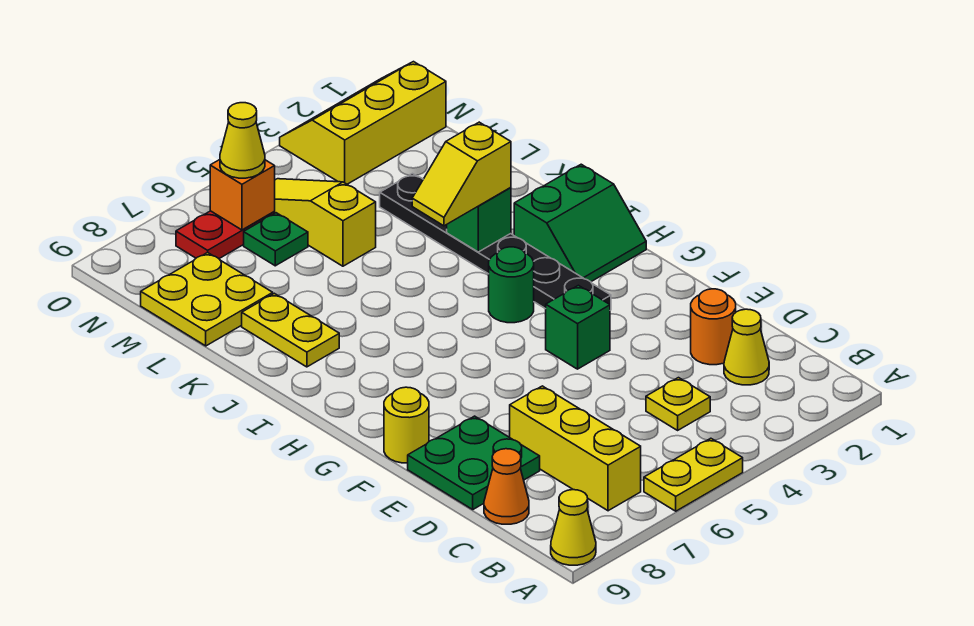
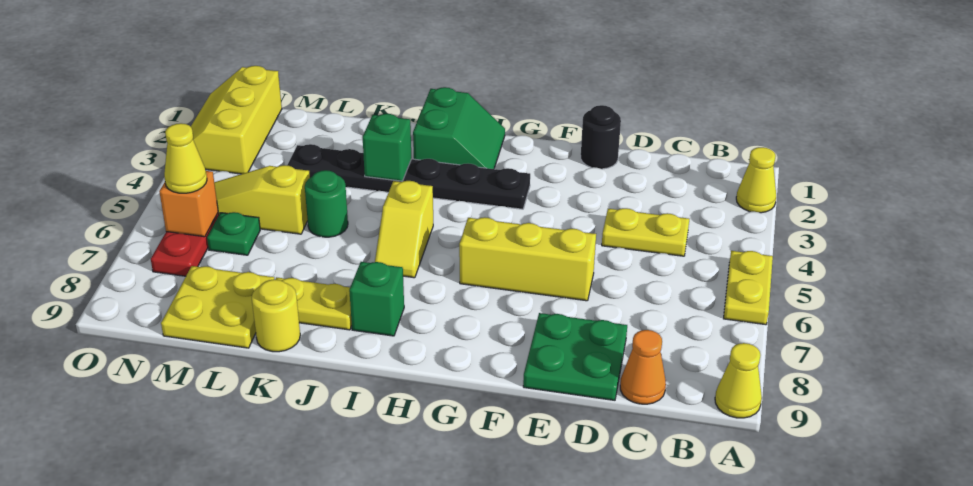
yellow brick B7:D7 level 1 -> yellow brick E6:G6 level 1
yellow cone C2 level 1 -> yellow cone A2 level 1
yellow plate C4 level 1 -> yellow plate C4:D4 level 1
orange round brick D2 level 1 -> none
none -> black round brick E1 level 1
green brick F4 level 1 -> green brick I8 level 1
yellow round brick F9 level 1 -> yellow round brick K9 level 1
green round brick H4 level 1 -> green round brick K5 level 1
yellow slope J3:J4 level 3 top 3 -> yellow slope I5:I6 level 1 top 5

